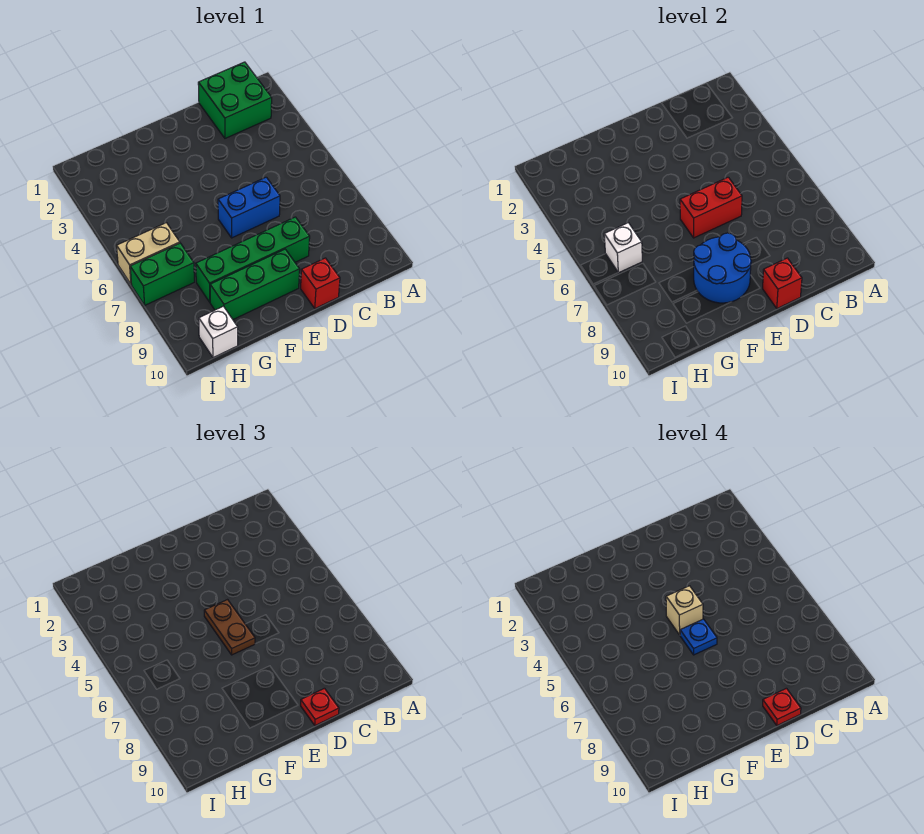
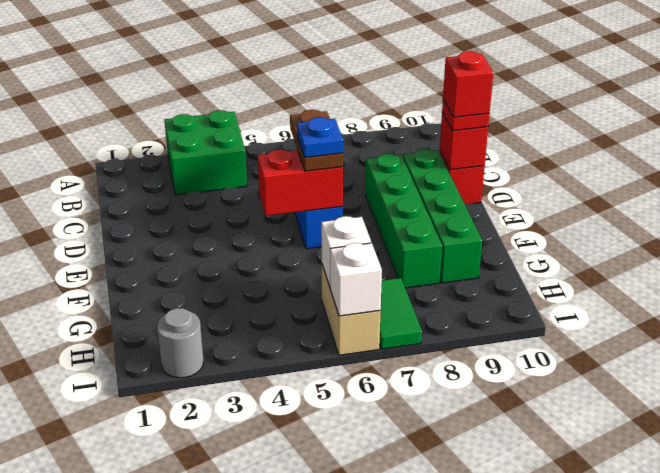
green brick B1:C2 level 1 -> green brick A3:B4 level 1
red brick D6:E6 level 2 -> red brick E5:E6 level 2
red plate D10 level 4 -> red brick D10 level 4
brown plate E5:E6 level 3 -> brown plate D6:E6 level 3
tan brick E5 level 4 -> none
blue round brick E8:F9 level 2 -> none
green brick E9:G9 level 1 -> green brick D9:G9 level 1
green brick H7:I7 level 1 -> green tile H7:I7 level 1
white brick H10 level 1 -> white brick I6 level 2
none -> grey round brick I2 level 1

